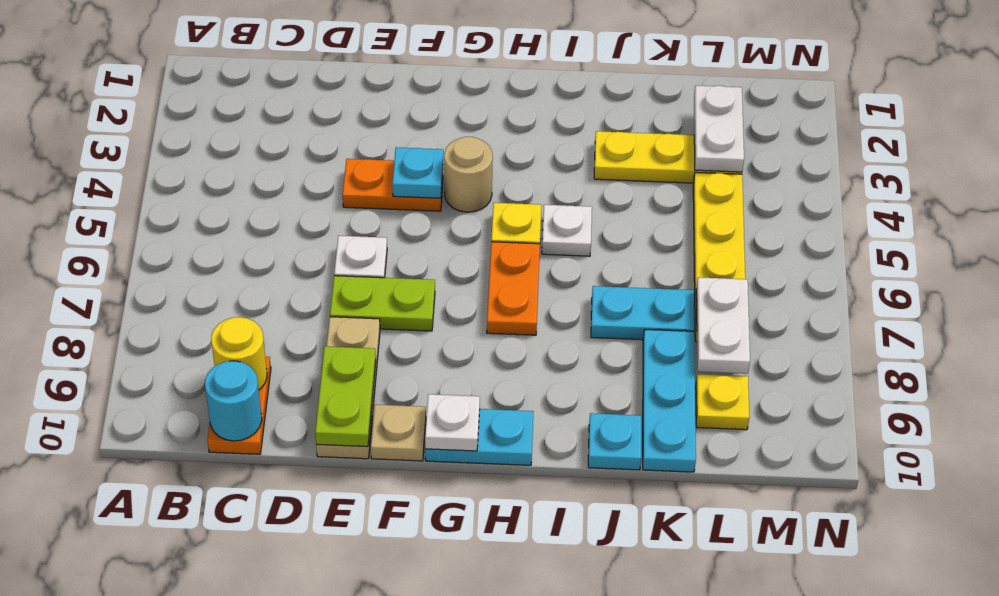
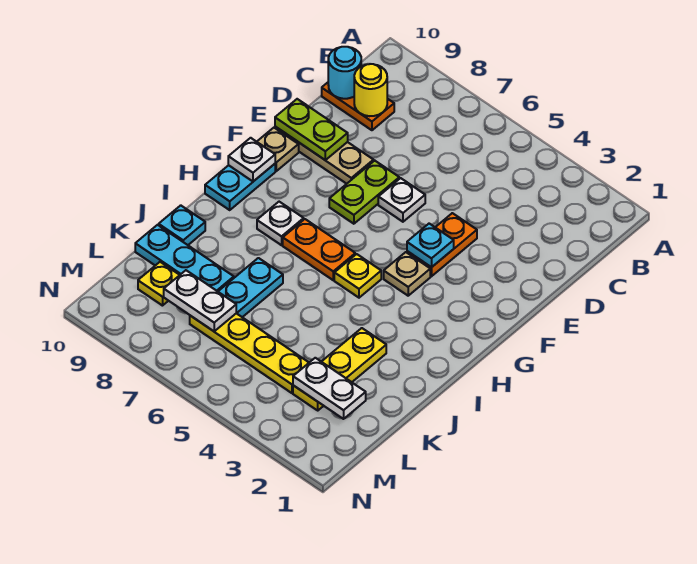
tan round brick G4 level 1 -> tan plate G4 level 1
white plate I5 level 1 -> white plate H8 level 1

